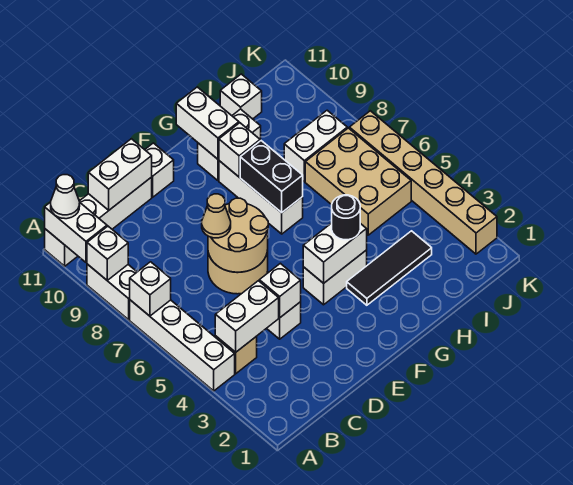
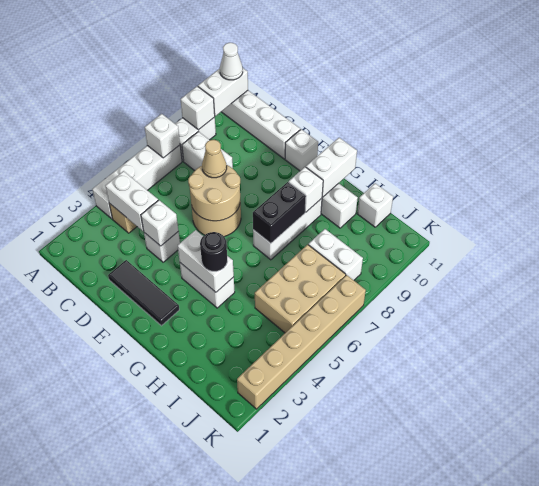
white brick C11:D11 level 2 -> white brick B8:C8 level 1
black tile G3:I3 level 1 -> black tile D2:F2 level 1

